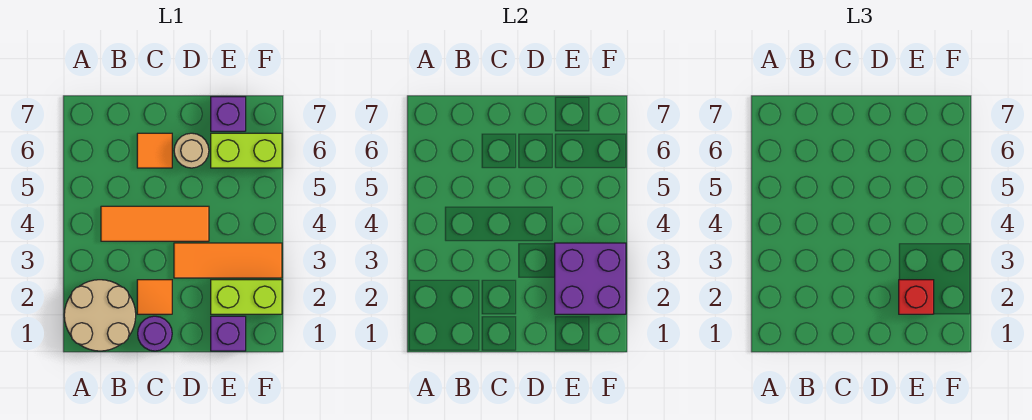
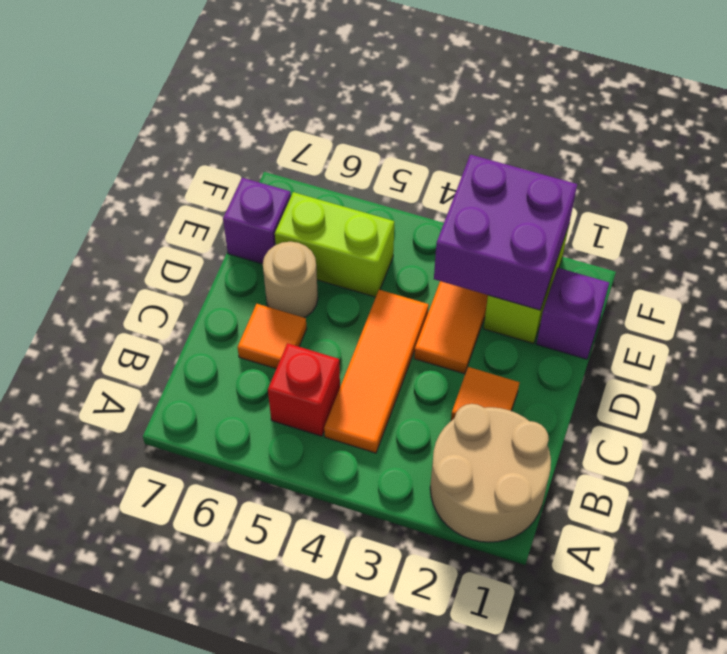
purple round brick C1 level 1 -> none
red brick E2 level 3 -> red brick B5 level 1
lime brick E6:F6 level 1 -> lime brick E5:E6 level 1

